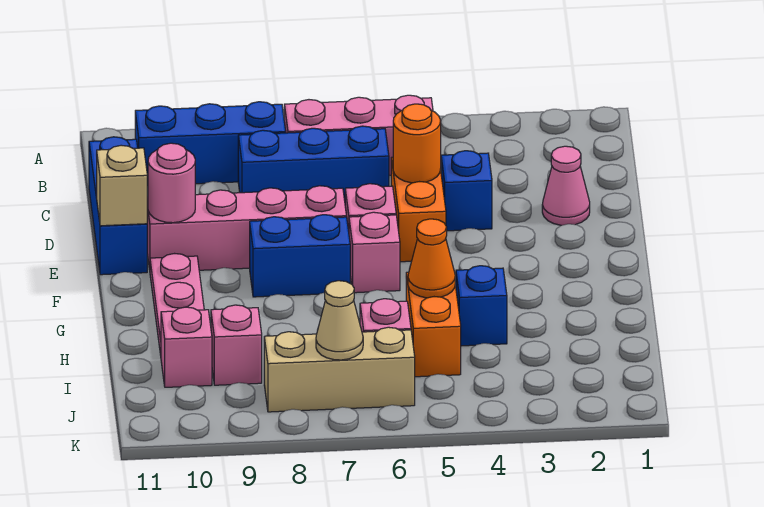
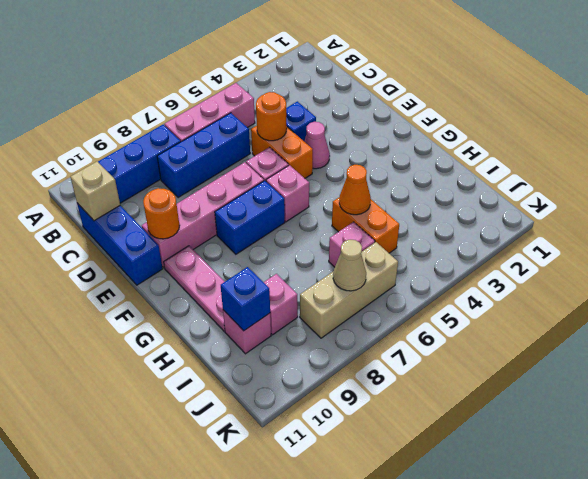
pink cone D2 level 1 -> pink cone E4 level 1
pink round brick E10 level 2 -> orange round brick E10 level 2
tan brick E11 level 2 -> tan brick C11 level 2
blue brick H4 level 1 -> blue brick I10 level 2

